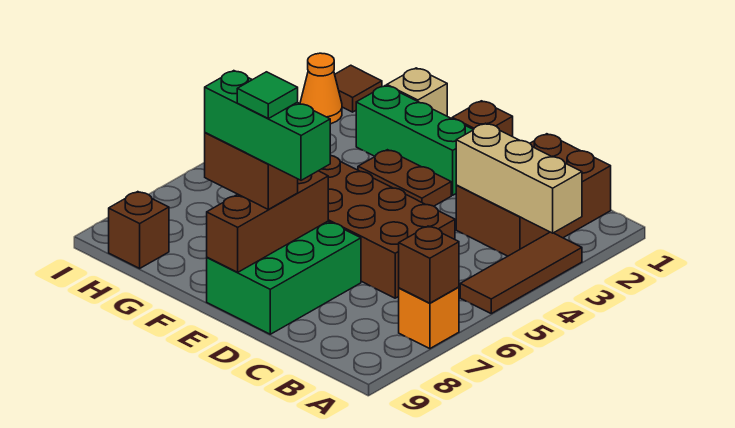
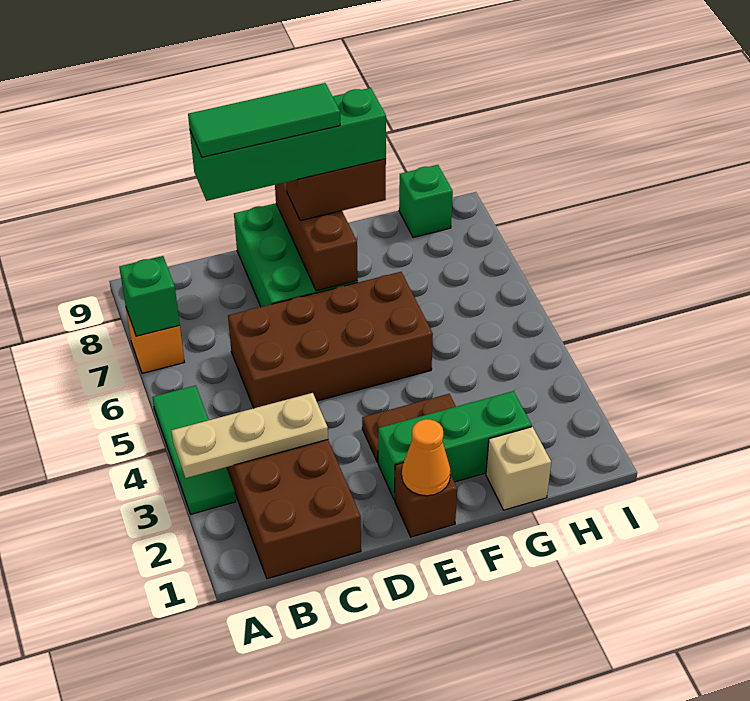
brown tile A3:A5 level 1 -> green tile A3:A5 level 1
tan brick A3:C3 level 2 -> tan plate A3:C3 level 2
brown brick A7 level 2 -> green brick A7 level 2
green brick D8:F8 level 4 -> green brick C8:F8 level 4
green tile E8 level 5 -> green tile C8:E8 level 5
brown brick H9 level 1 -> green brick H9 level 1
brown tile I1 level 1 -> none
orange cone I2 level 1 -> orange cone E1 level 2

